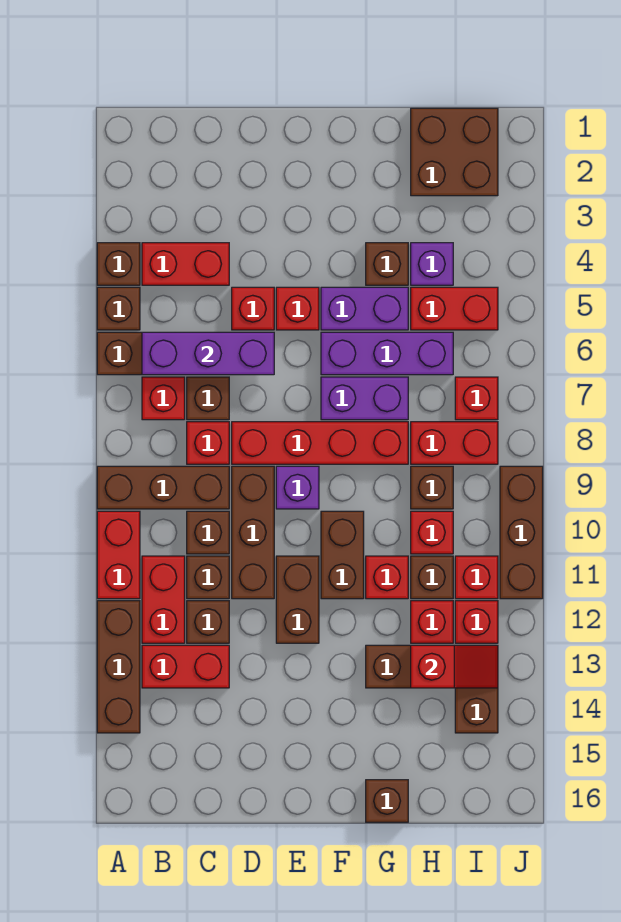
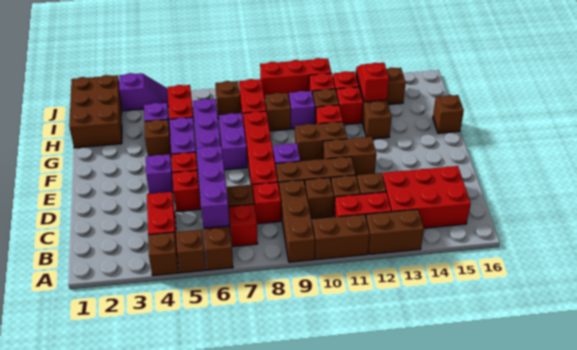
red brick A10:A11 level 1 -> brown brick A10:A11 level 1
brown brick A12:A14 level 1 -> brown brick A12:A13 level 1
red brick B13:C13 level 1 -> red brick B13:C15 level 1
none -> purple brick E4 level 1
brown brick H1:I2 level 1 -> brown brick H1:J2 level 1
red brick H10 level 1 -> purple brick H10 level 1
red brick I7 level 1 -> brown brick I7 level 1
none -> purple slope J3:J4 level 1 top 3
brown brick J9:J11 level 1 -> red brick J9:J11 level 1

